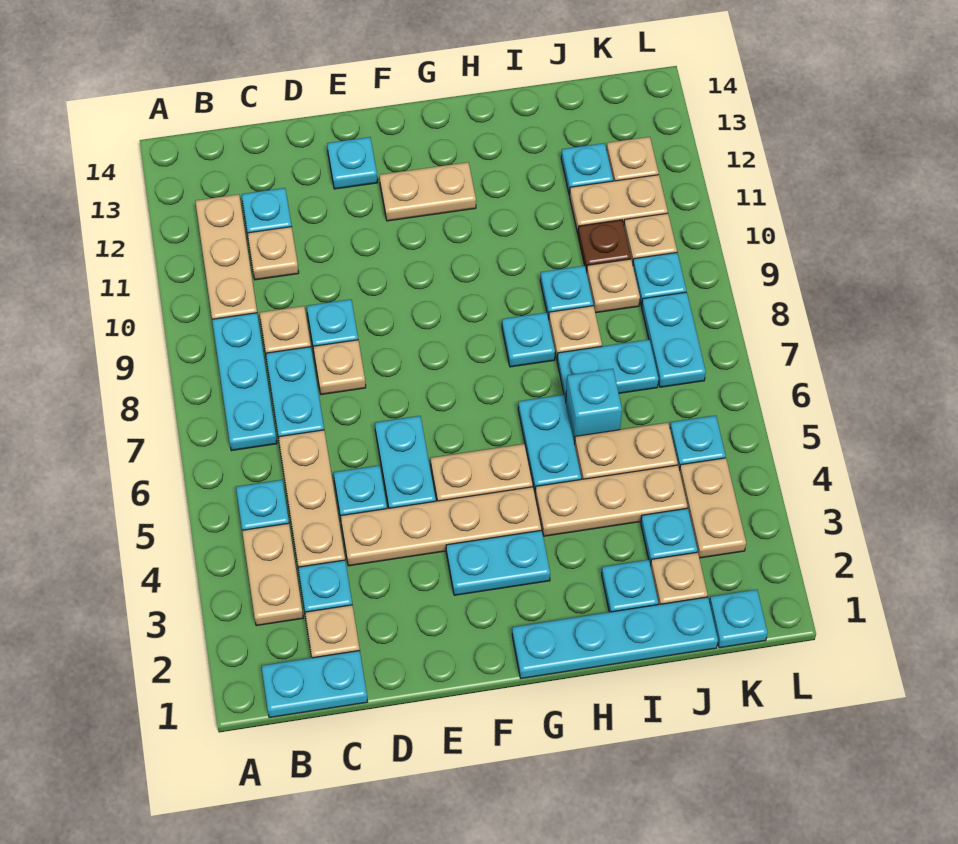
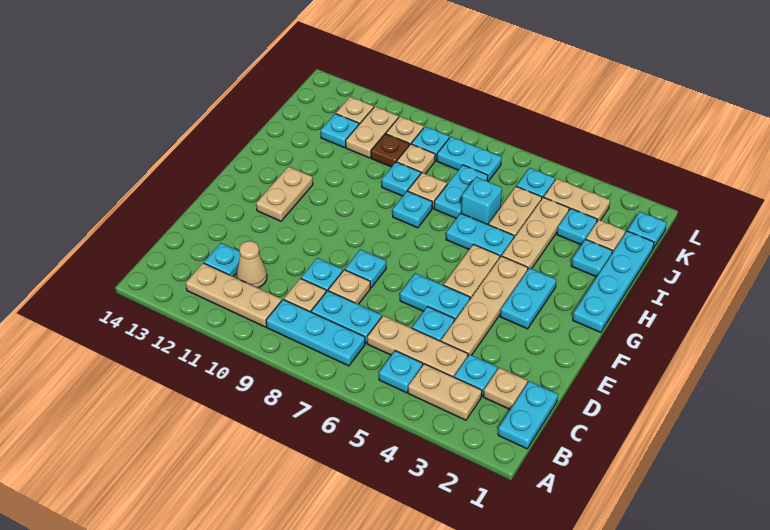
tan plate C11 level 1 -> tan cone C11 level 1
cyan plate E13 level 1 -> cyan plate E8 level 1

